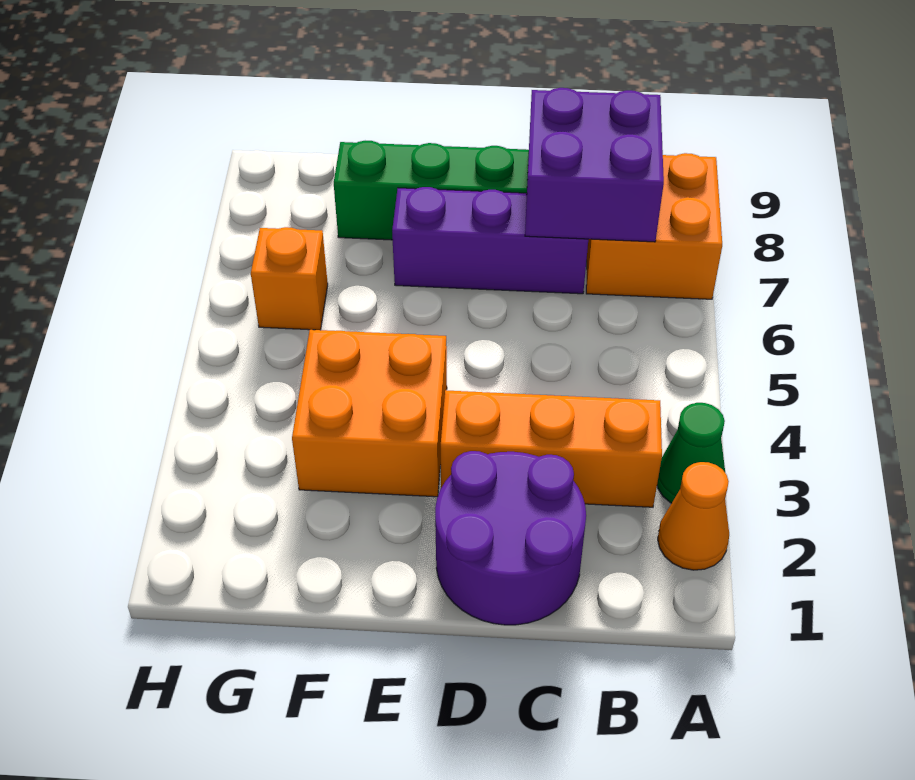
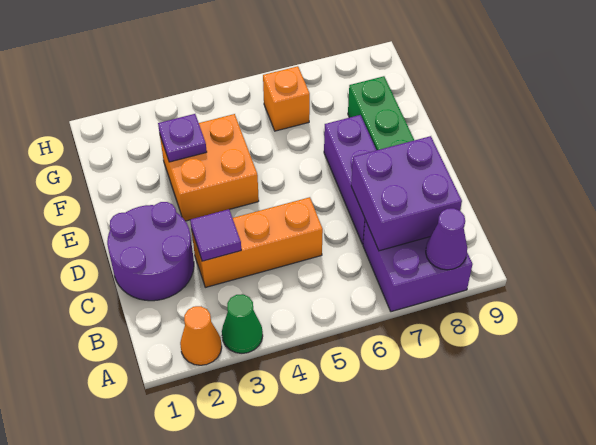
orange brick A7:B8 level 1 -> purple brick A7:B8 level 1
none -> purple cone A8 level 2
orange brick B3:D3 level 1 -> orange brick C3:C5 level 1
none -> purple tile C3 level 2
none -> purple plate F3 level 2

